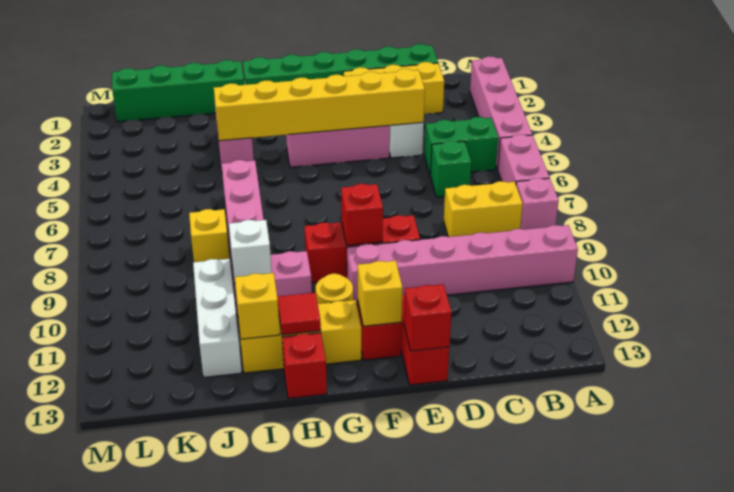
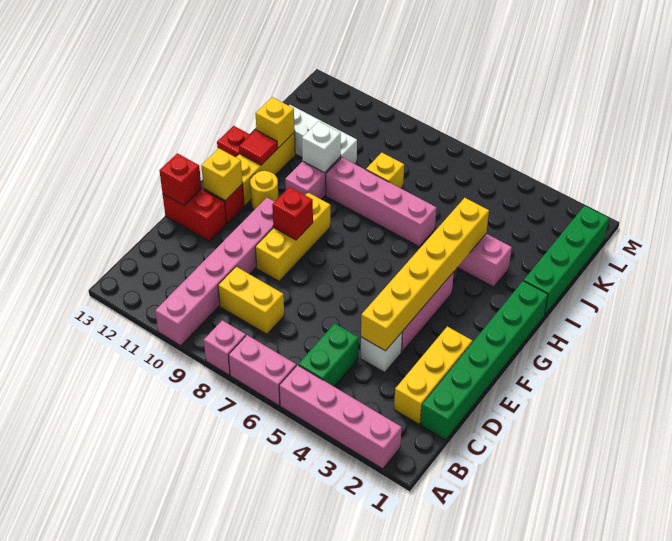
yellow brick B8:C8 level 1 -> yellow brick C8:C9 level 1
green brick C6 level 1 -> none
red brick E9:G9 level 1 -> yellow brick E9:G9 level 1

